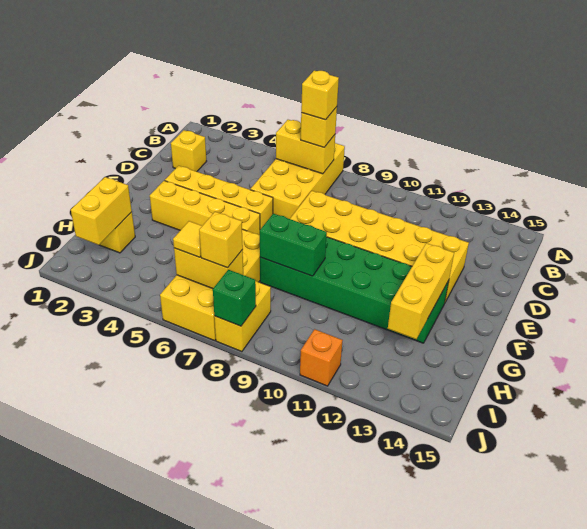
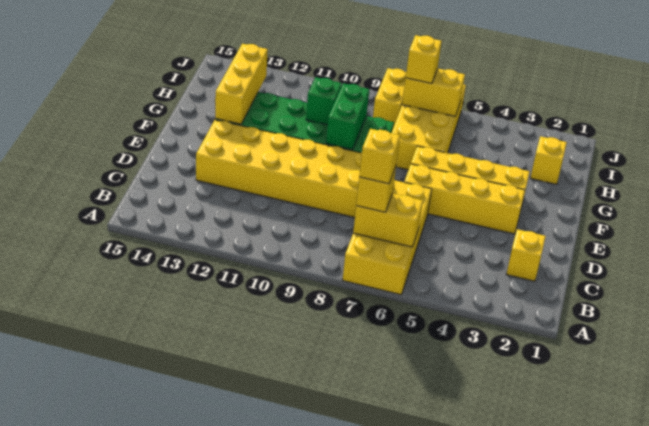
green brick G8:G9 level 2 -> green brick F9:G9 level 2
yellow brick H2:I2 level 2 -> none
yellow tile I6 level 3 -> none
green brick J8 level 2 -> green brick G10 level 2
orange brick J11 level 1 -> none

